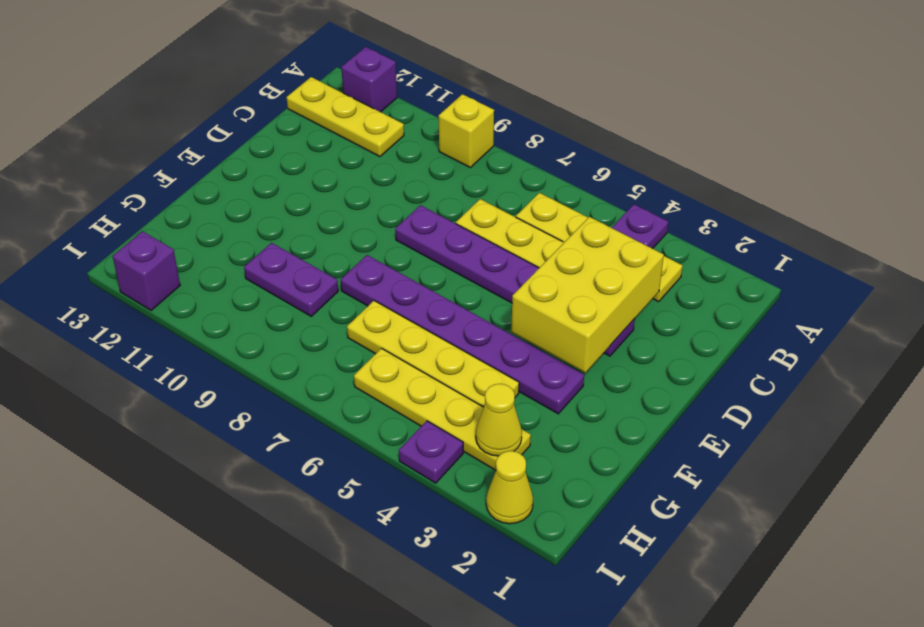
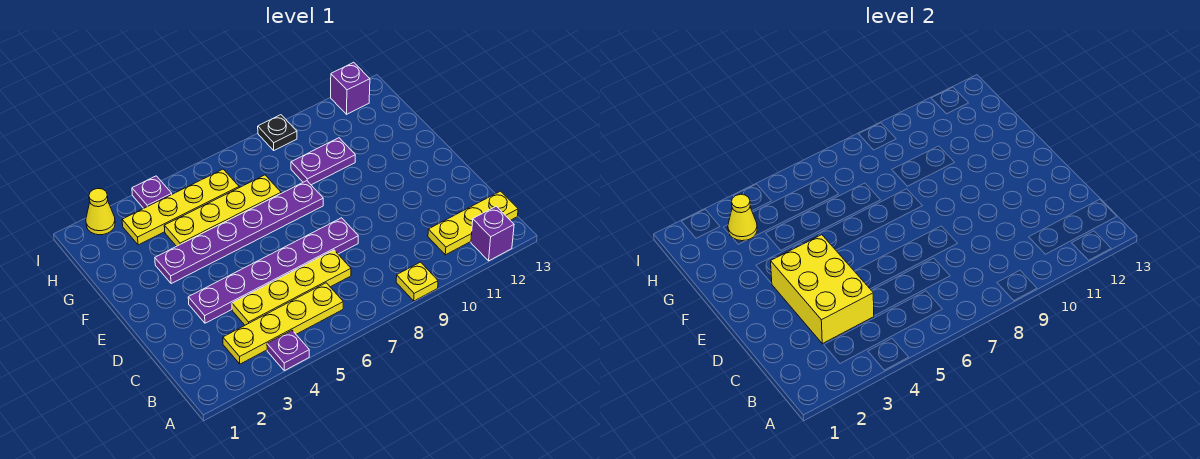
yellow brick A9 level 1 -> yellow plate A9 level 1
none -> black plate I9 level 1

